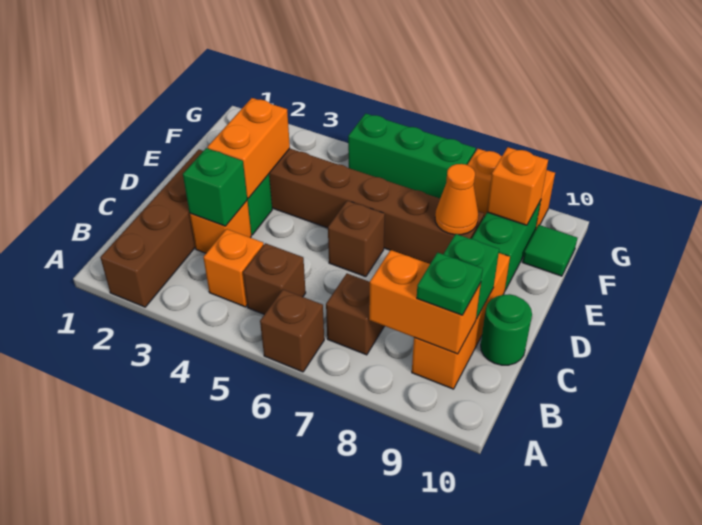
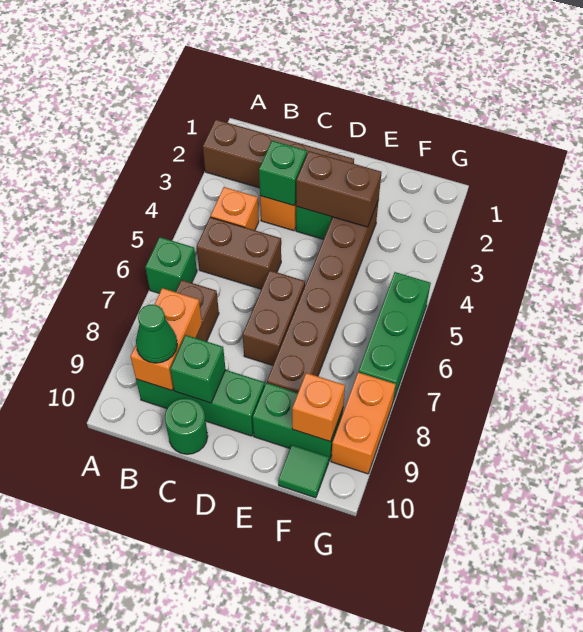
brown brick A6 level 1 -> green brick A6 level 1
brown brick B5 level 1 -> brown brick B5:C5 level 1
orange brick B9:D9 level 1 -> green brick B9:D9 level 1
green plate B9 level 3 -> green cone B9 level 3
orange brick D3:E3 level 2 -> brown brick D3:E3 level 2
brown brick D6 level 1 -> brown brick D6:D7 level 1
orange cone E8 level 2 -> none

